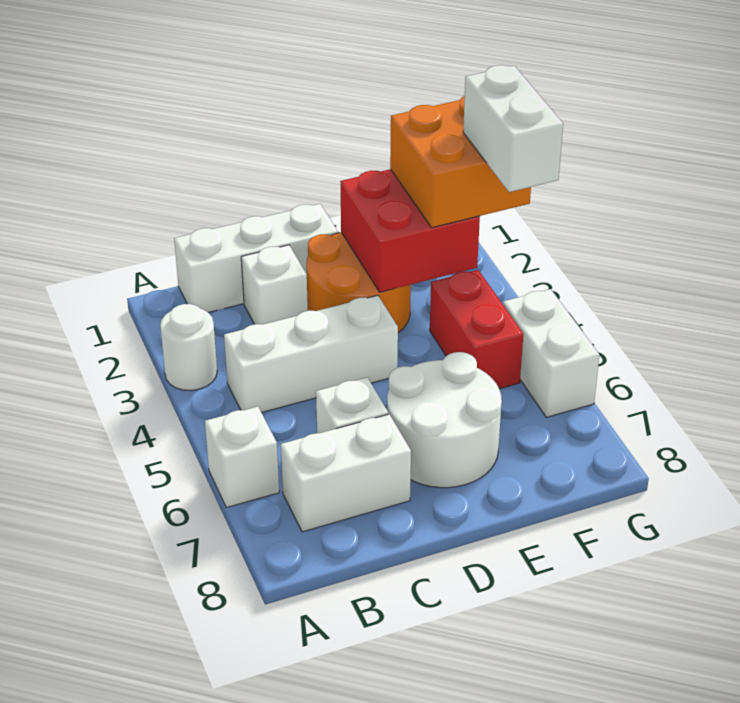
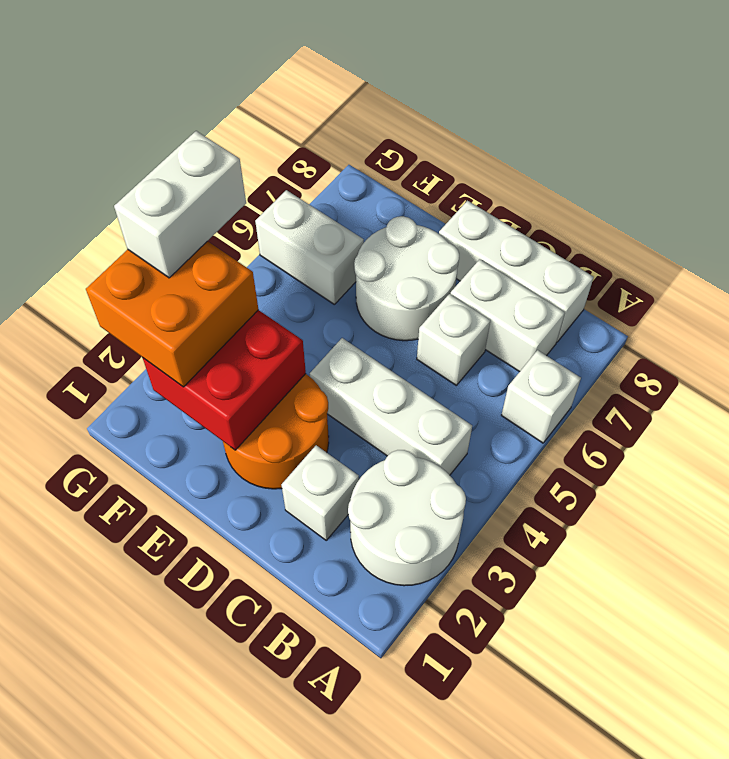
white round brick A3 level 1 -> white round brick A2:B3 level 1
white brick B1:D1 level 1 -> white brick B8:D8 level 1
red brick F4:F5 level 1 -> none
white brick G5:G6 level 1 -> white brick F6:G6 level 1

